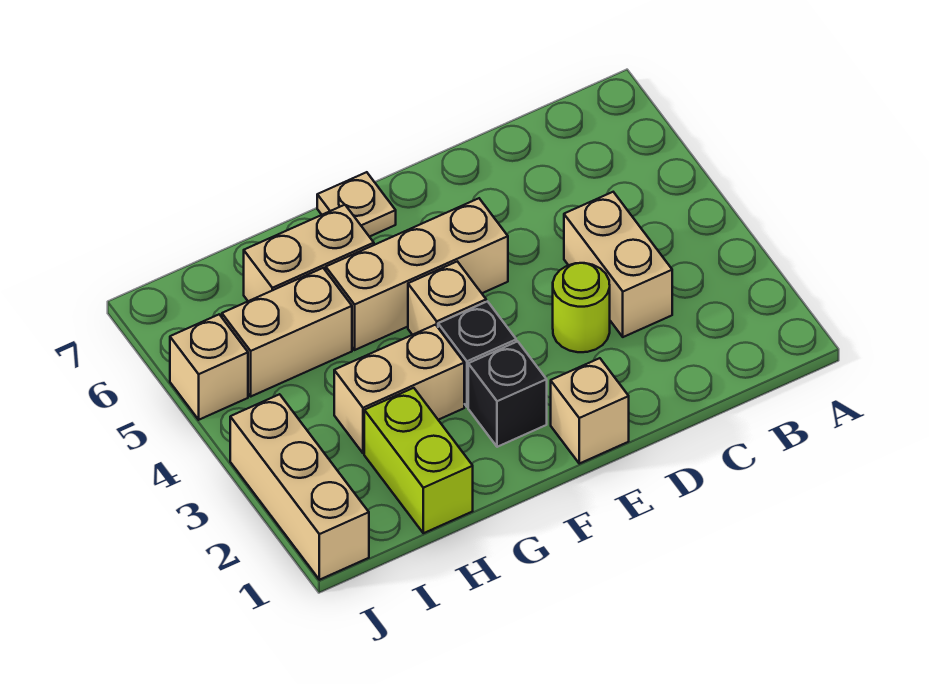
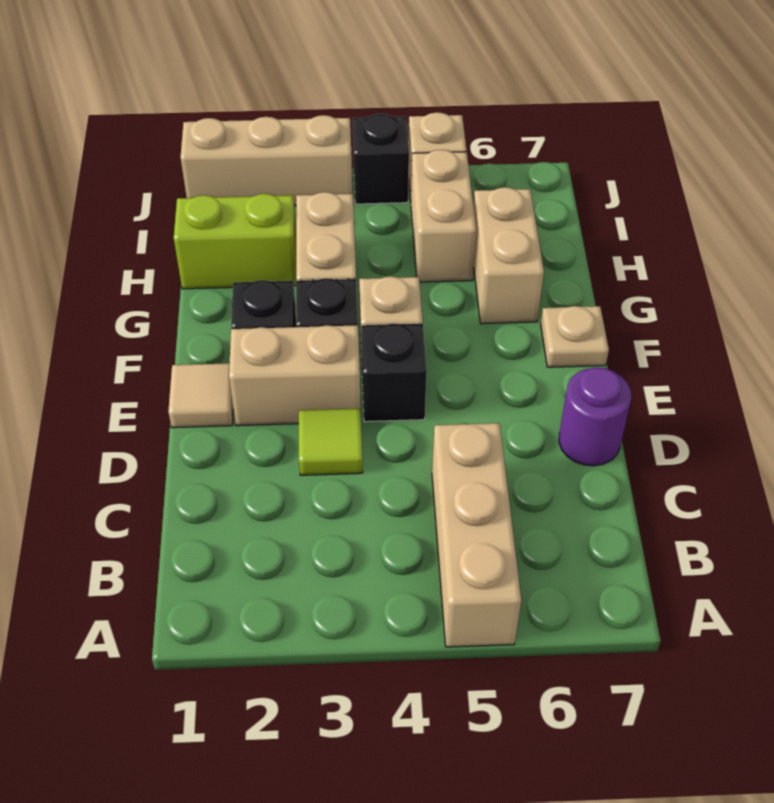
tan brick C3:C4 level 1 -> tan brick E2:E3 level 1
lime round brick D3 level 1 -> lime tile D3 level 1
none -> purple round brick D7 level 1
tan brick E1 level 1 -> tan tile E1 level 1
none -> black brick E4 level 1
tan brick E5:G5 level 1 -> tan brick A5:C5 level 1
none -> black brick J4 level 1

